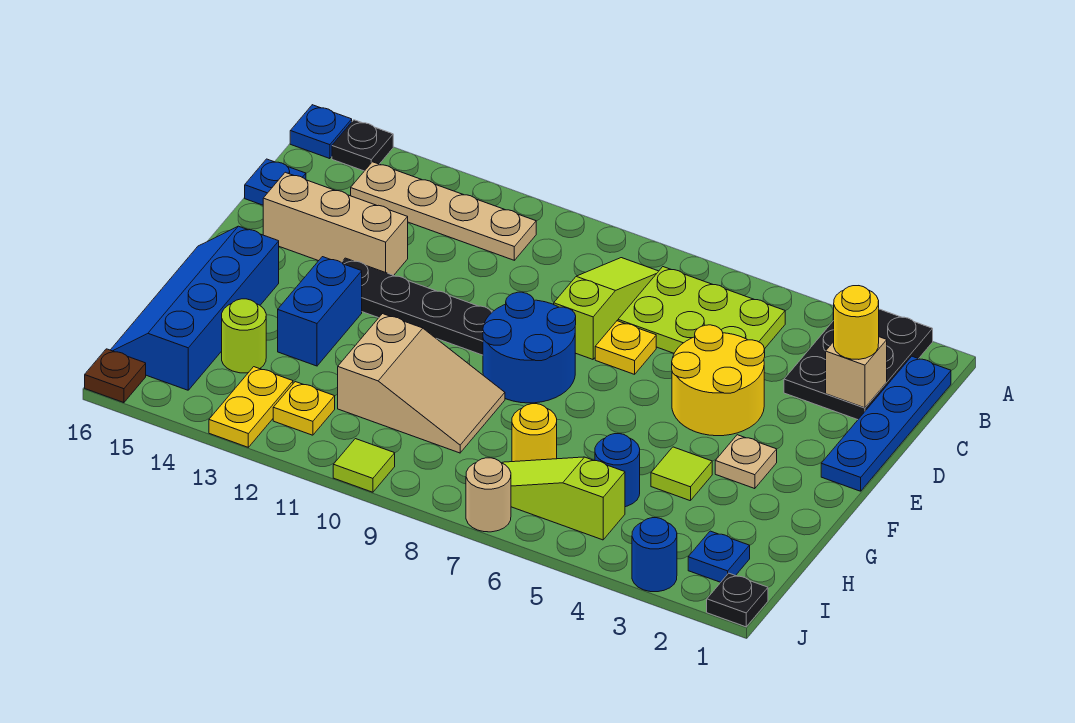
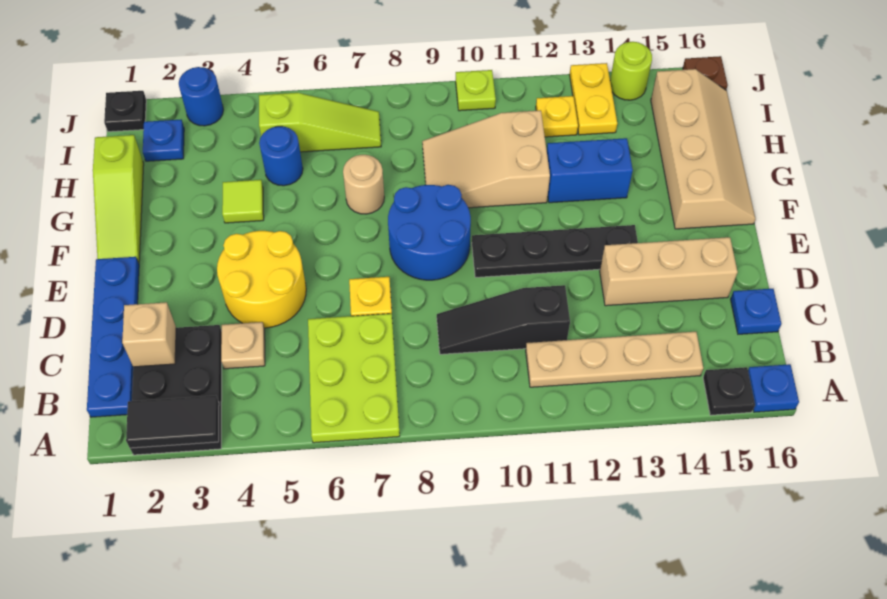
none -> black tile A2:A3 level 2
lime plate B5:C7 level 1 -> lime plate A6:C7 level 1
lime slope B8:D8 level 1 top D -> lime slope F1:H1 level 1 top H
yellow round brick C2 level 3 -> none
none -> black slope C9:C11 level 1 top 11
tan plate F3 level 1 -> tan plate C4 level 1
blue brick F13:G13 level 1 -> blue brick G12:G13 level 1
blue slope F15:I16 level 1 top 15 -> tan slope F15:I16 level 1 top 15
yellow round brick H7 level 1 -> none
lime round brick H14 level 1 -> lime round brick J14 level 1
tan round brick J7 level 1 -> tan round brick G7 level 1
lime tile J10 level 1 -> lime plate J10 level 1

